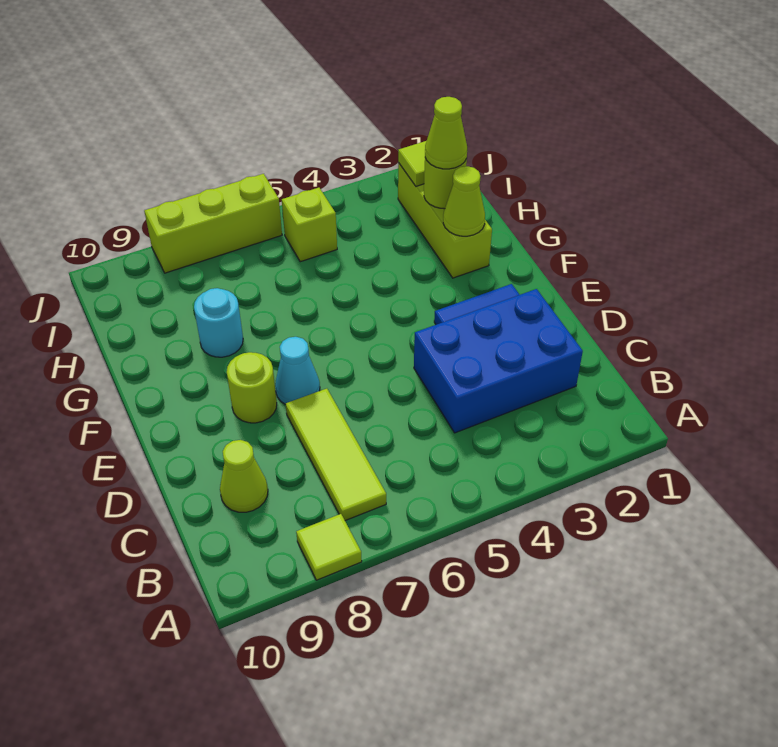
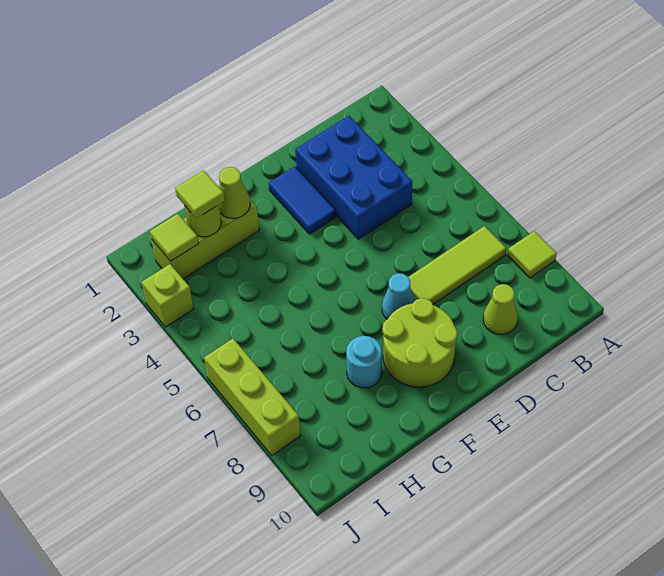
lime round brick E8 level 1 -> lime round brick E8:F9 level 1
lime cone H2 level 3 -> lime tile H2 level 3
lime brick I5 level 1 -> lime brick J3 level 1

